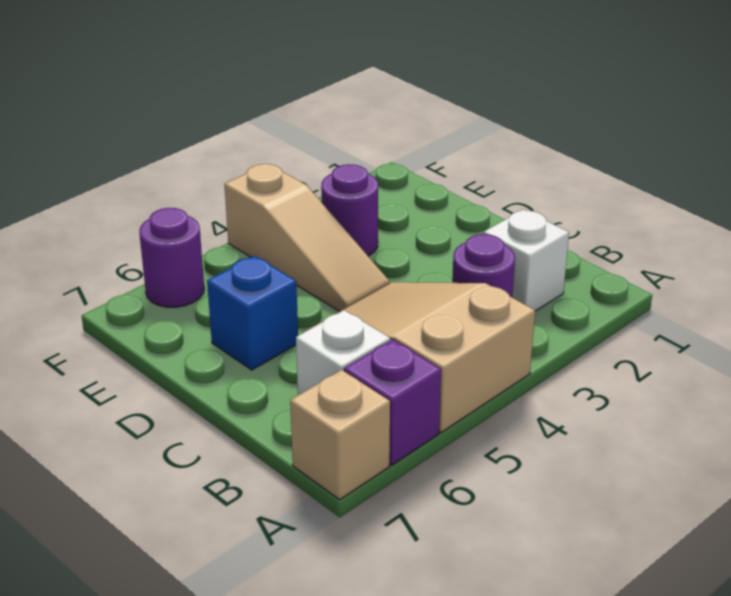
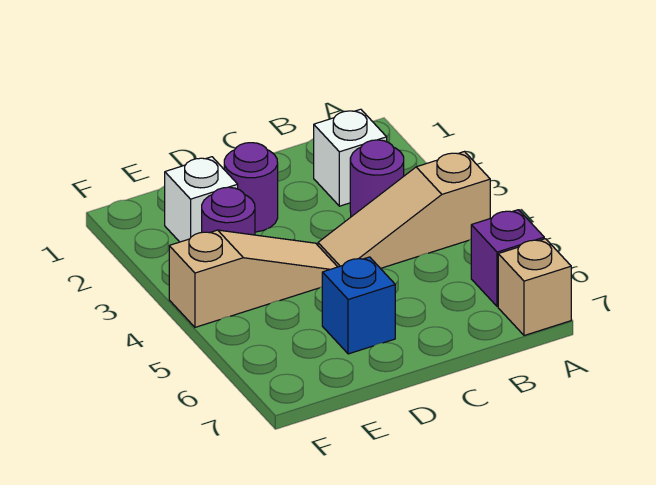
tan slope A4:C5 level 1 top A -> tan slope A4:C4 level 1 top A
white brick B6 level 1 -> white brick E2 level 1
purple round brick F6 level 1 -> purple round brick D2 level 1

